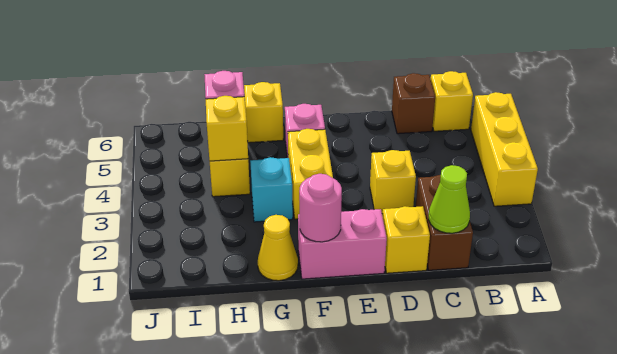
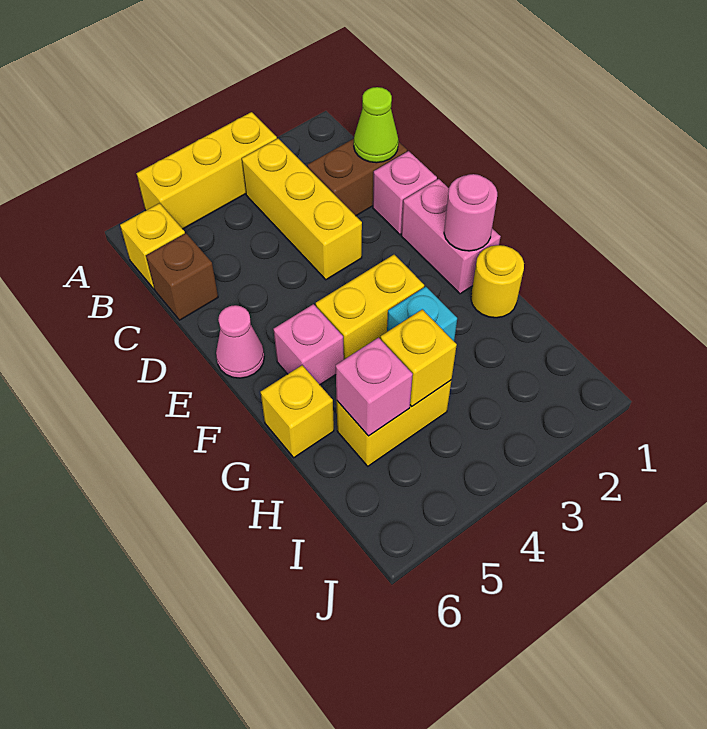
yellow brick D1 level 1 -> pink brick D1 level 1
yellow brick D3 level 1 -> yellow brick B3:D3 level 1
none -> pink cone E6 level 1
yellow cone G1 level 1 -> yellow round brick G1 level 1

